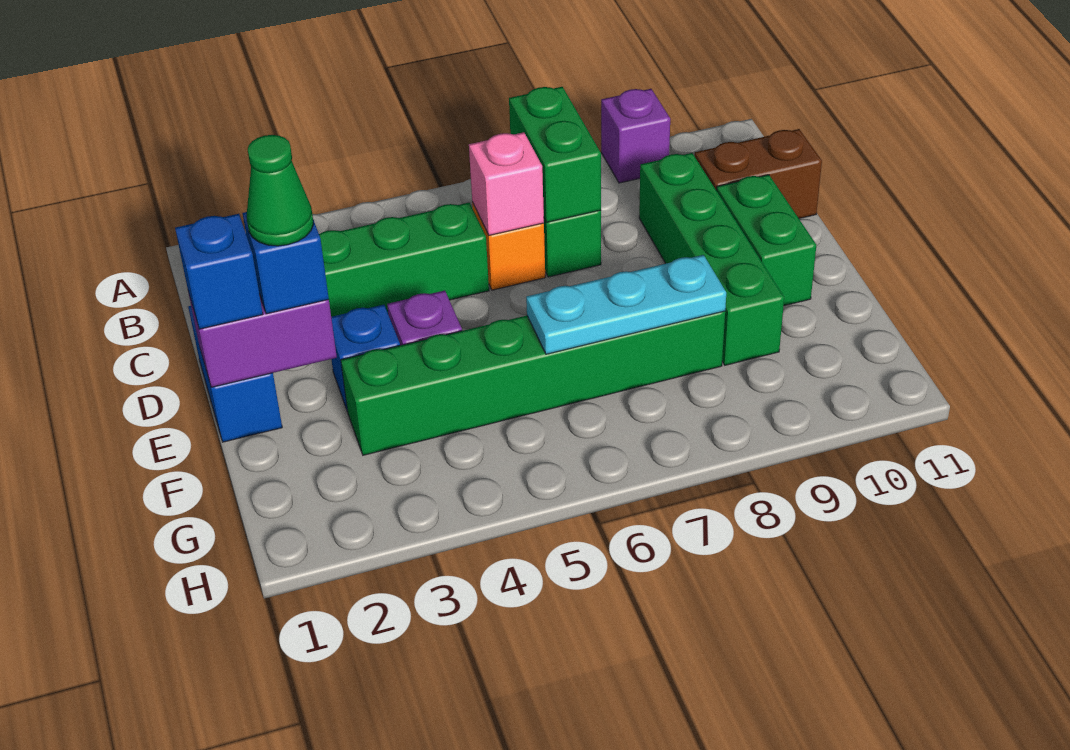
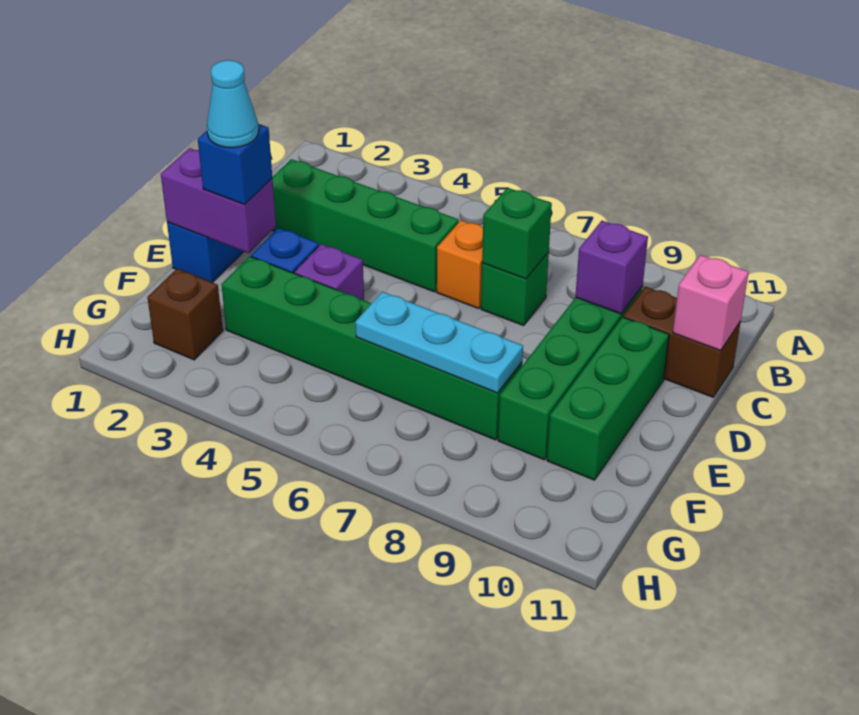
purple brick A9 level 1 -> purple brick C9 level 2
green brick B7:C7 level 2 -> green brick C7 level 2
pink brick C6 level 2 -> pink brick C11 level 2
green brick D10:E10 level 1 -> green brick D10:F10 level 1
blue brick E1 level 3 -> none
green cone E2 level 4 -> cyan cone E2 level 4
none -> brown brick G2 level 1

